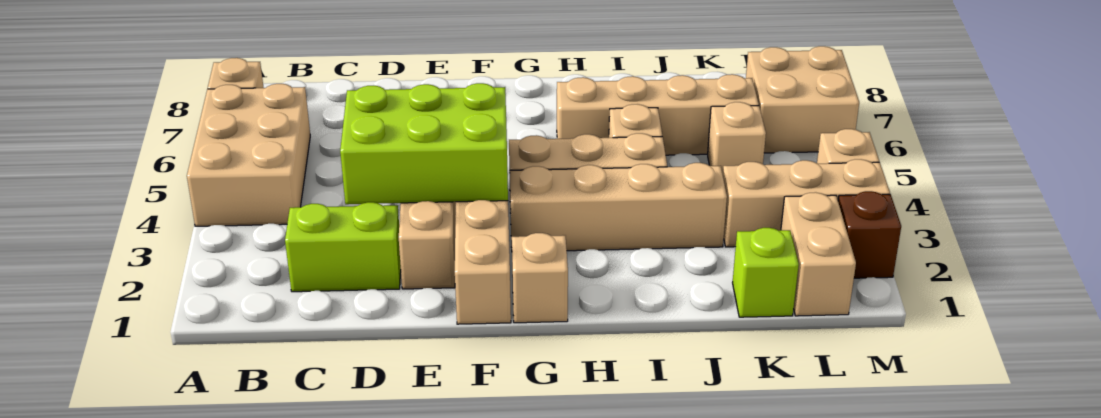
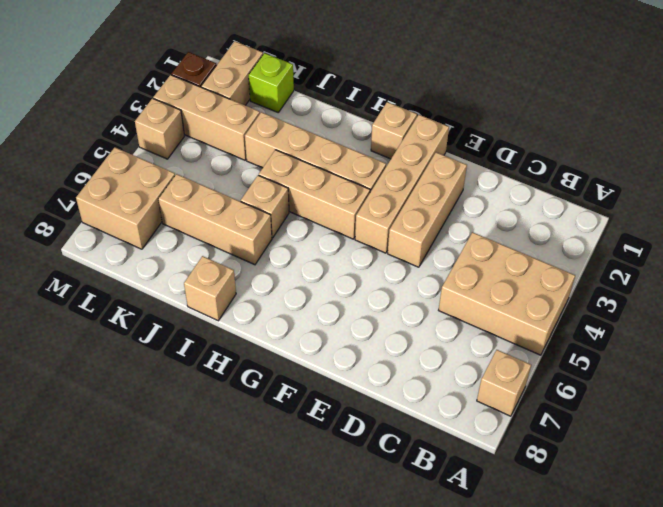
tan brick A4:B6 level 1 -> tan brick A4:C5 level 1
lime brick C2:D2 level 1 -> none
lime brick D3:F4 level 2 -> none
tan brick H6:K6 level 1 -> tan brick I6:K6 level 1
tan brick K5 level 1 -> tan brick I8 level 1

